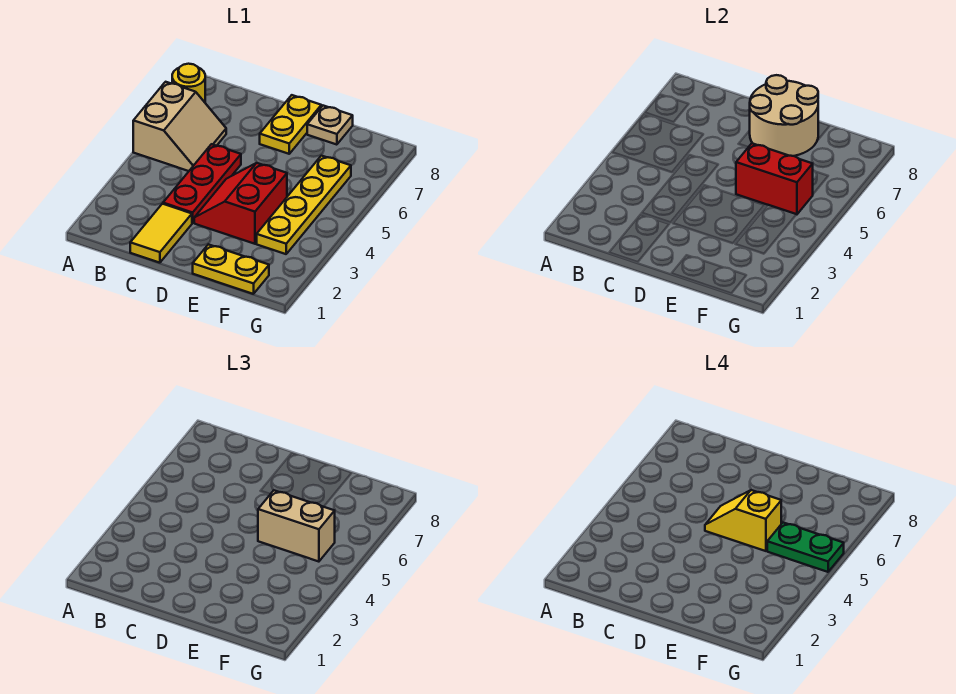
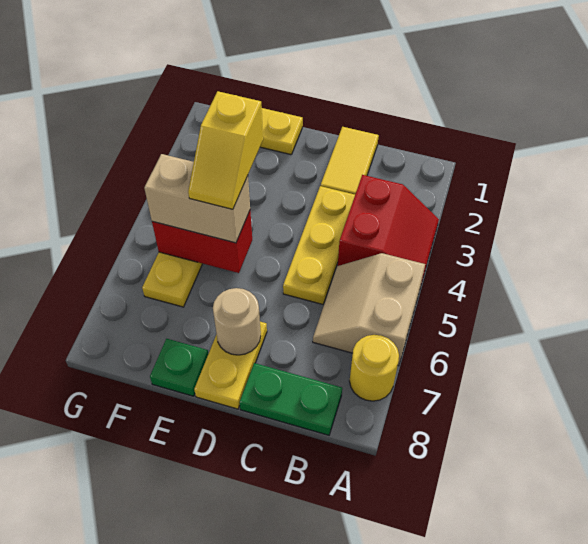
red plate C3:C5 level 1 -> yellow plate C3:C5 level 1
red slope D3:E4 level 1 top E -> red slope A3:B4 level 1 top B
yellow slope D5:E5 level 4 top E -> yellow slope E4:E5 level 4 top 4
tan round brick D7:E8 level 2 -> tan round brick D7 level 2
tan plate E8 level 1 -> green plate E8 level 1
green plate F5:G5 level 4 -> green plate B8:C8 level 1

